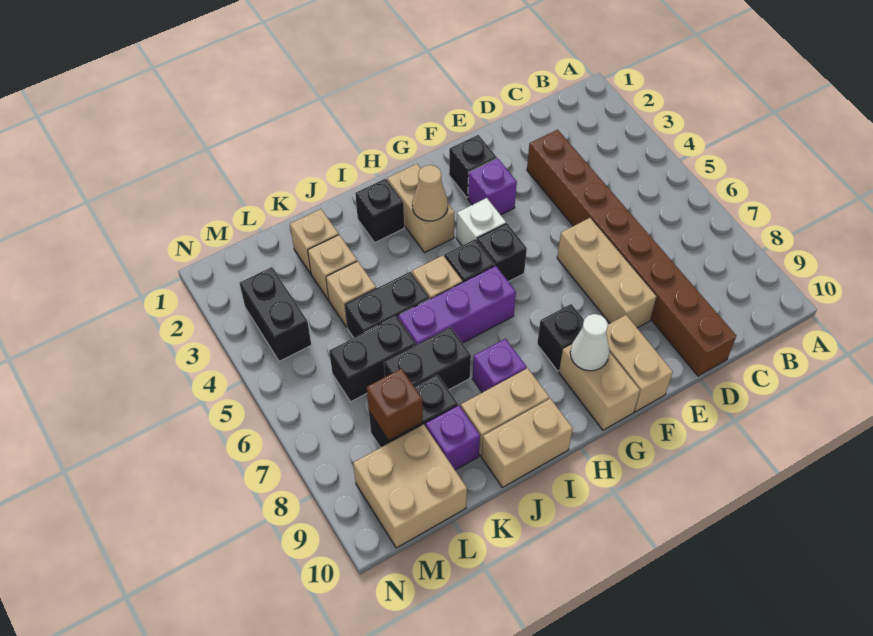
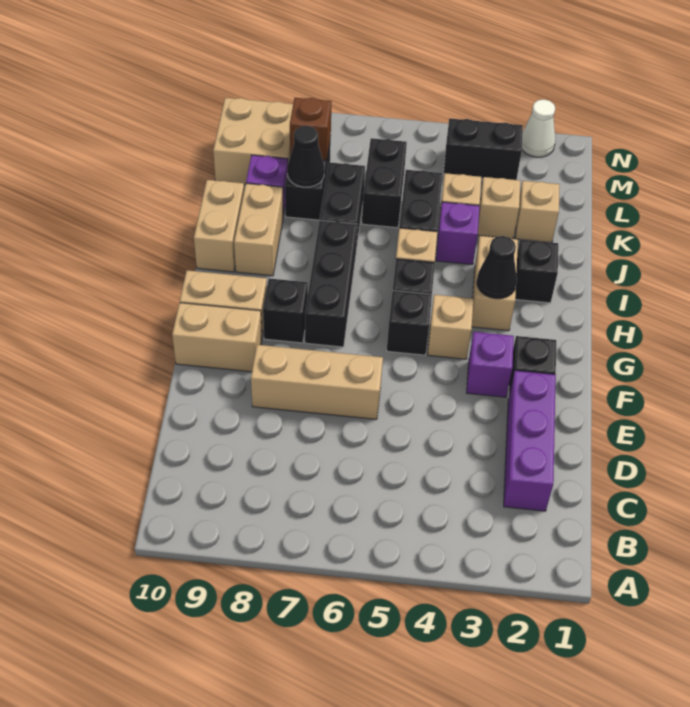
brown brick D3:D10 level 1 -> none
white brick G4 level 1 -> tan brick G4 level 1
none -> black brick G7:I7 level 1
white cone G9 level 2 -> white cone N2 level 1
tan brick H2:H3 level 1 -> tan brick H3:I3 level 1
tan cone H3 level 2 -> black cone H3 level 2
purple brick H6:J6 level 1 -> purple brick C2:E2 level 1
purple brick I8 level 1 -> purple brick J4 level 1
none -> black cone K8 level 2

